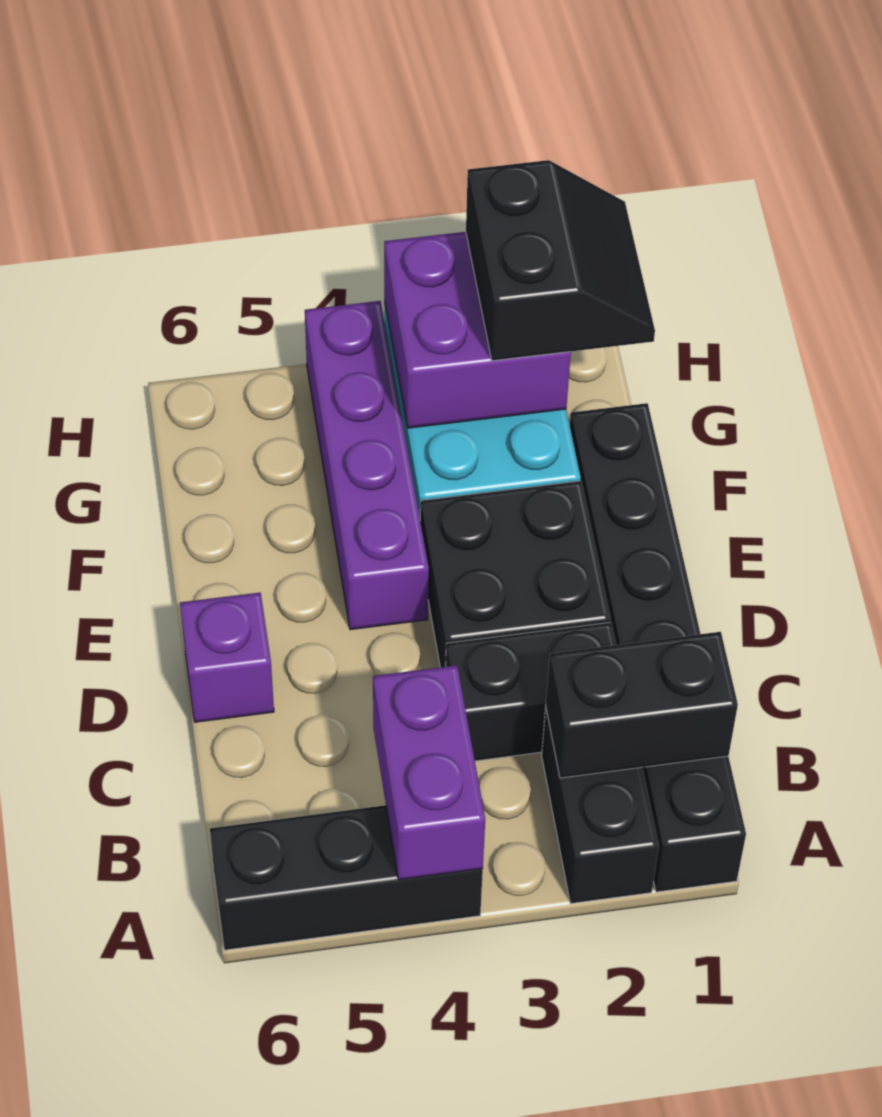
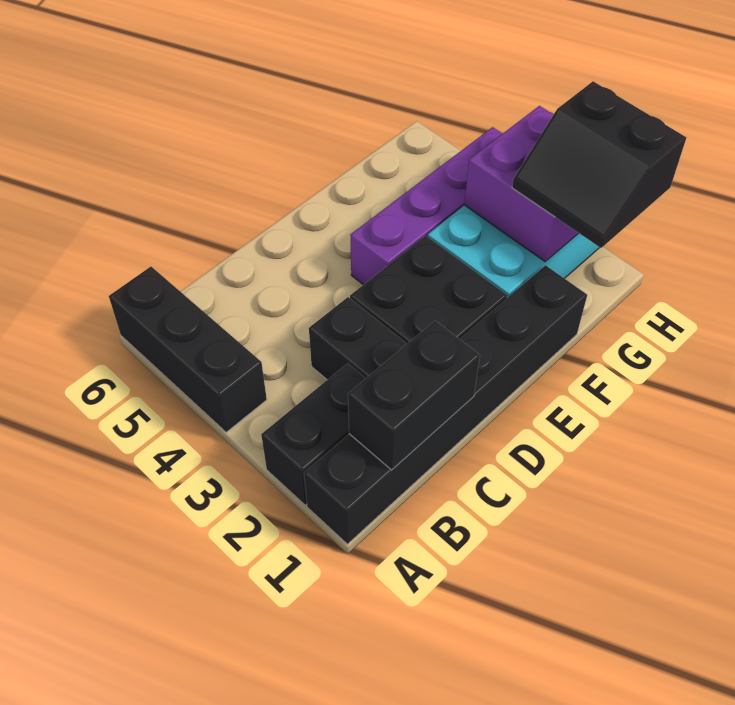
purple brick A4:B4 level 2 -> none
black brick B1:B2 level 2 -> black brick B1:C1 level 2
purple brick D6 level 1 -> none
black slope G1:H2 level 3 top 2 -> black slope G1:H2 level 3 top H

